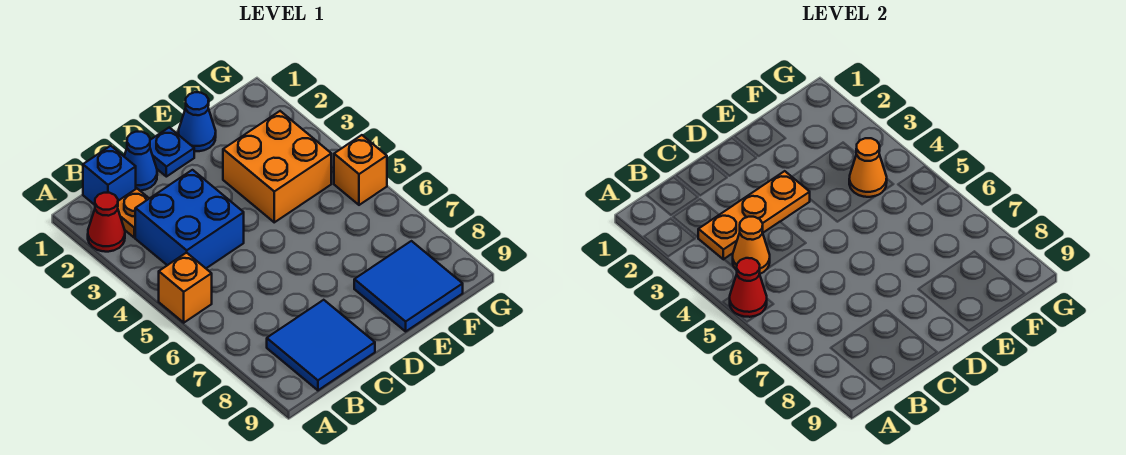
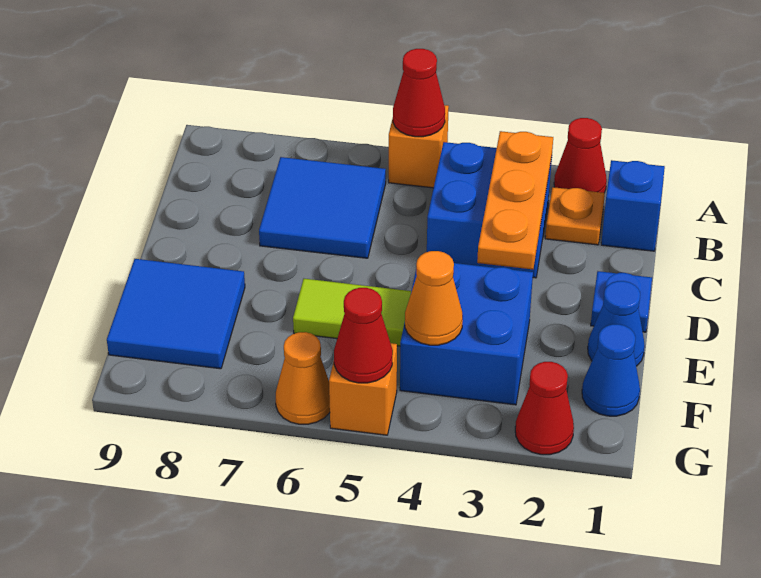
orange cone B4 level 2 -> orange cone G6 level 1
blue tile B8:C9 level 1 -> blue tile B6:C7 level 1
blue cone C1 level 1 -> blue cone F1 level 1
orange brick E3:F4 level 1 -> blue brick E3:F4 level 1
none -> lime tile E5:E6 level 1
none -> red cone G2 level 1
none -> red cone G5 level 2

